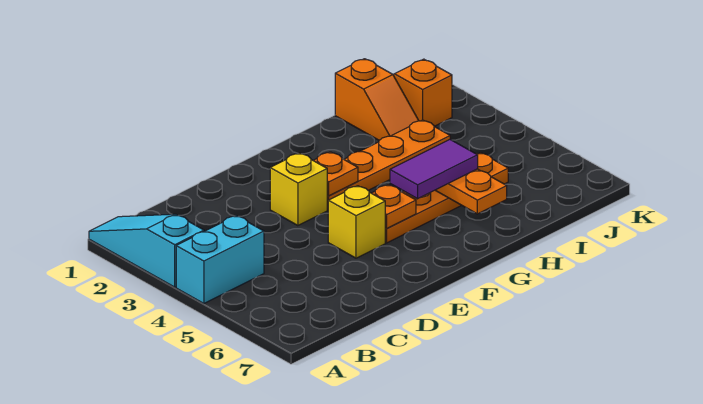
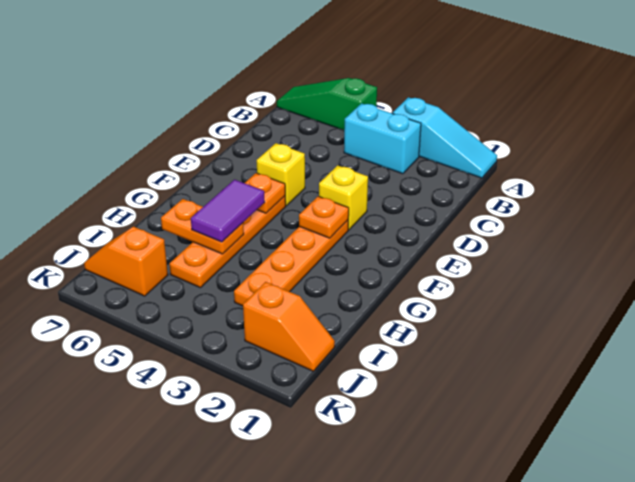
cyan brick A4:B4 level 1 -> cyan brick B3:B4 level 1
none -> green slope A5:A7 level 1 top 5
orange slope I1:I2 level 1 top 1 -> orange slope J6:J7 level 1 top 6

